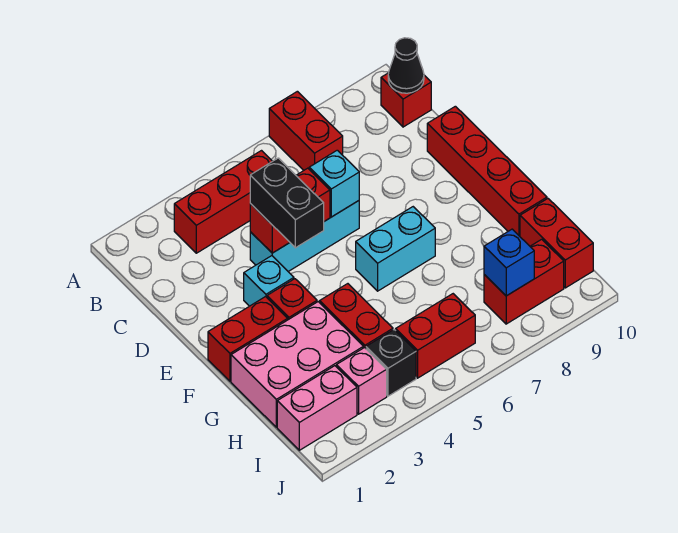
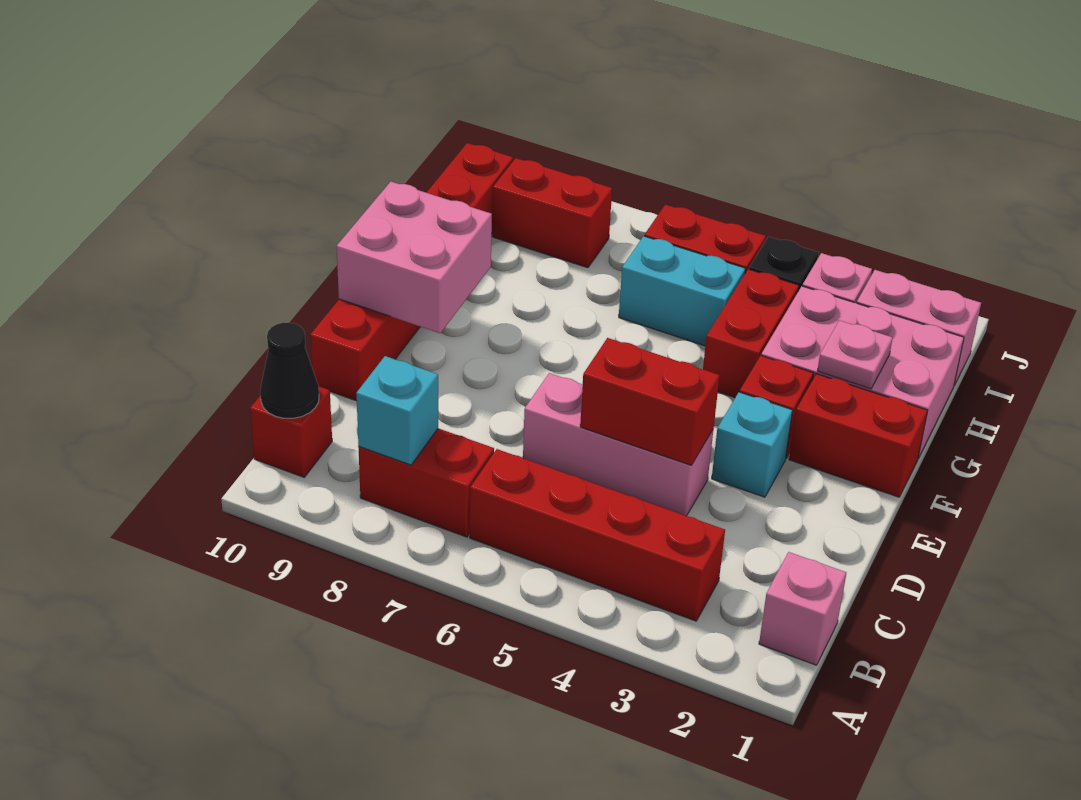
red brick A7:B7 level 1 -> red brick B7:B8 level 1
none -> pink brick B1 level 1
red brick B3:B5 level 1 -> red brick B3:B6 level 1
cyan brick D4:D6 level 1 -> pink brick D4:D6 level 1
black brick D4:E4 level 3 -> none
cyan brick D6 level 2 -> cyan brick B8 level 2
none -> pink brick E9:F10 level 2
cyan brick F6:F7 level 1 -> cyan brick H5:H6 level 1
none -> pink plate G2 level 2
blue brick I8 level 2 -> none

